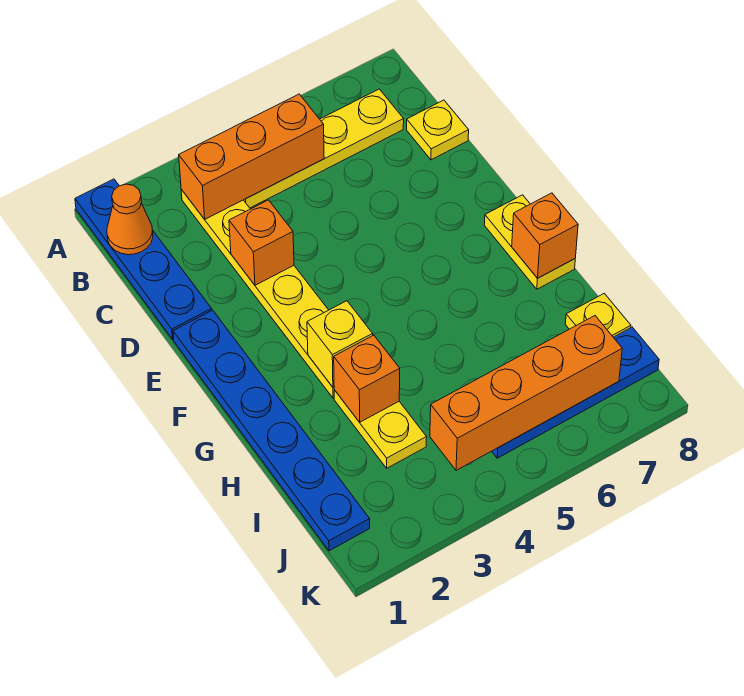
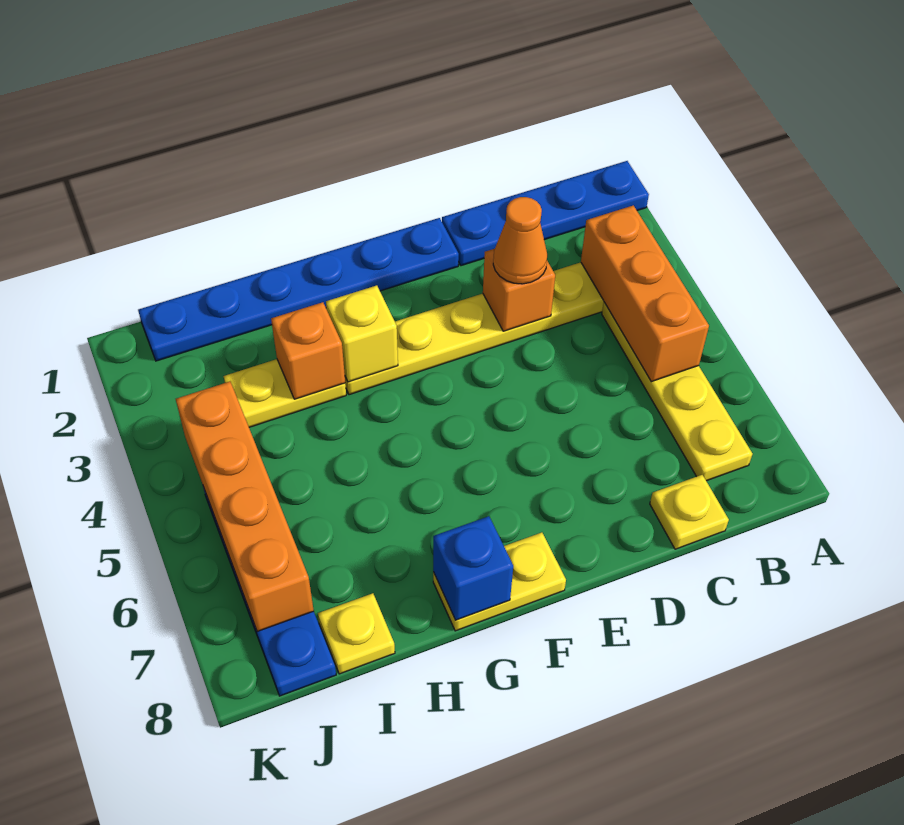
orange cone B1 level 2 -> orange cone D3 level 3
orange brick G8 level 2 -> blue brick G8 level 2

